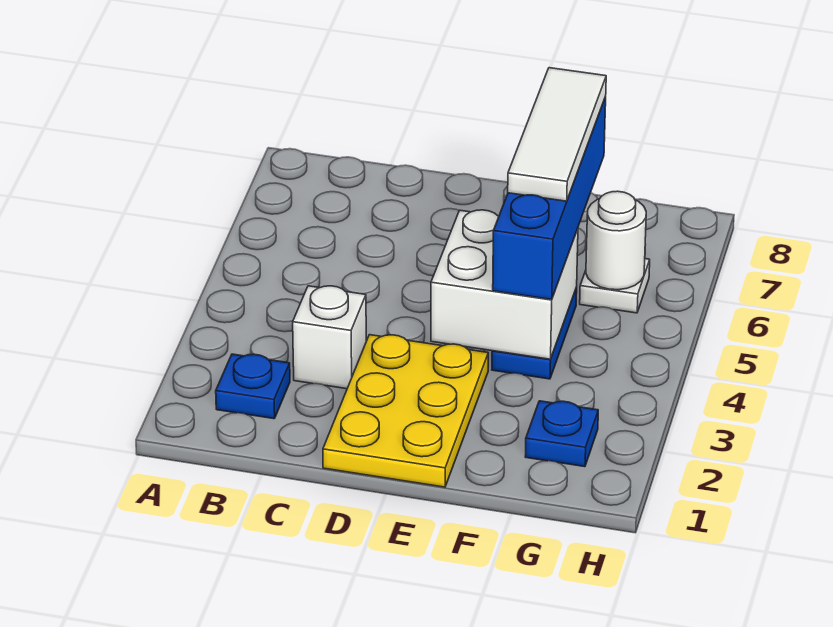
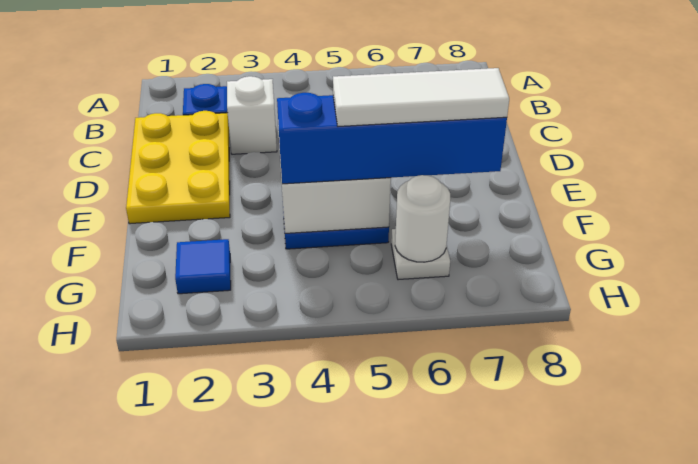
yellow plate D1:E3 level 1 -> yellow plate C1:E2 level 1
blue plate G2 level 1 -> blue tile G2 level 1

